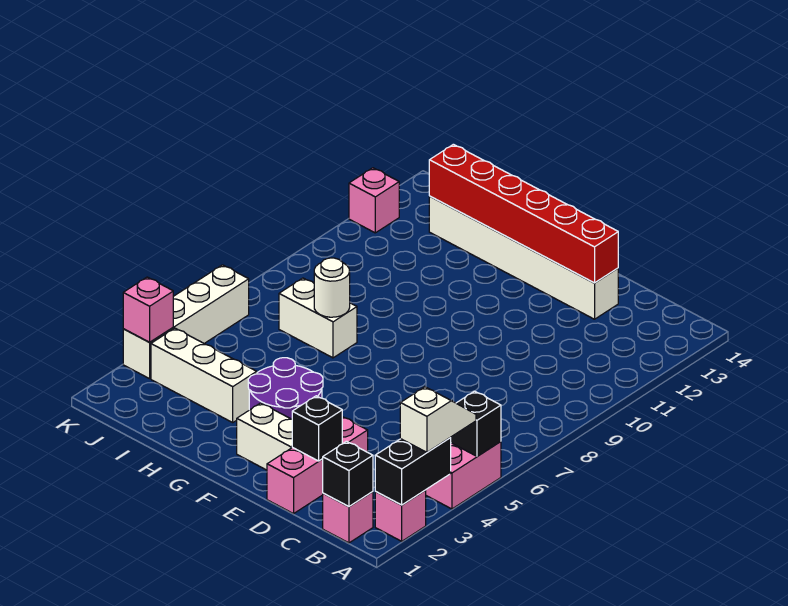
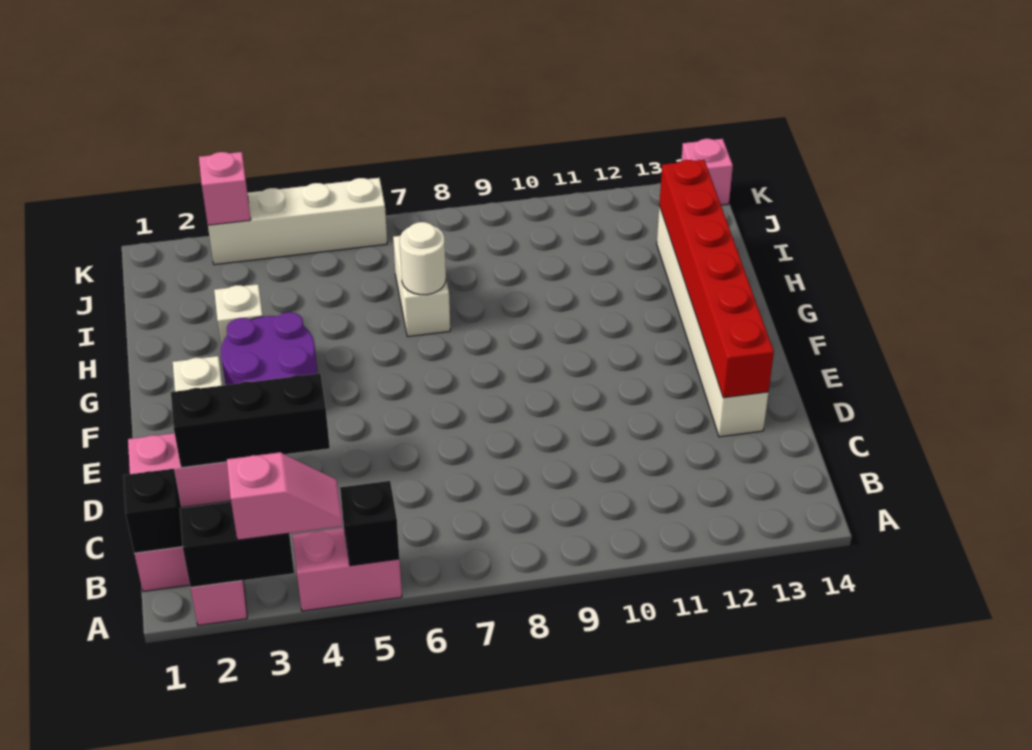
white slope A3:A4 level 3 top 3 -> pink slope A3:A4 level 3 top 3
black brick D2 level 2 -> black brick D2:D4 level 2
white brick H3:J3 level 1 -> white brick H3 level 1
pink brick K12 level 1 -> pink brick K14 level 1

